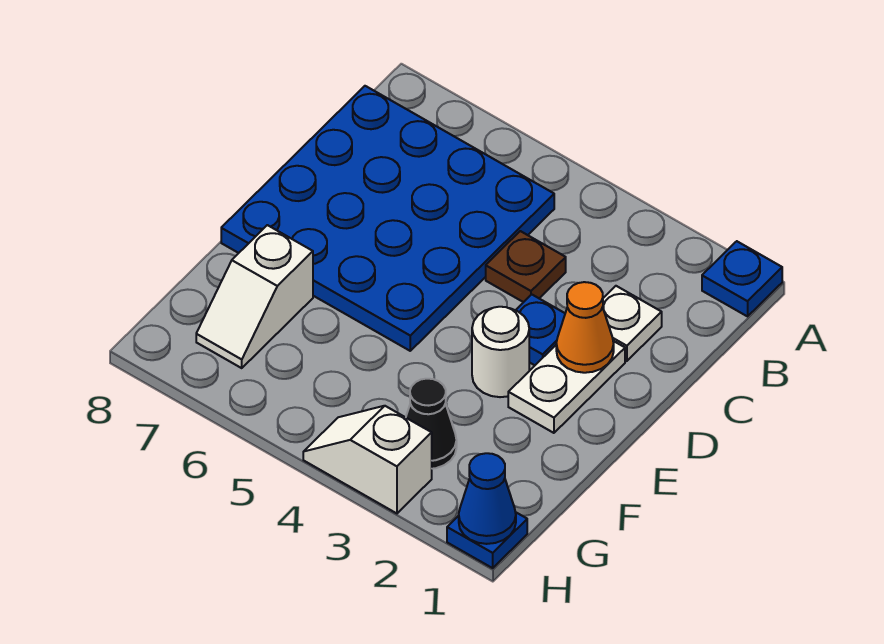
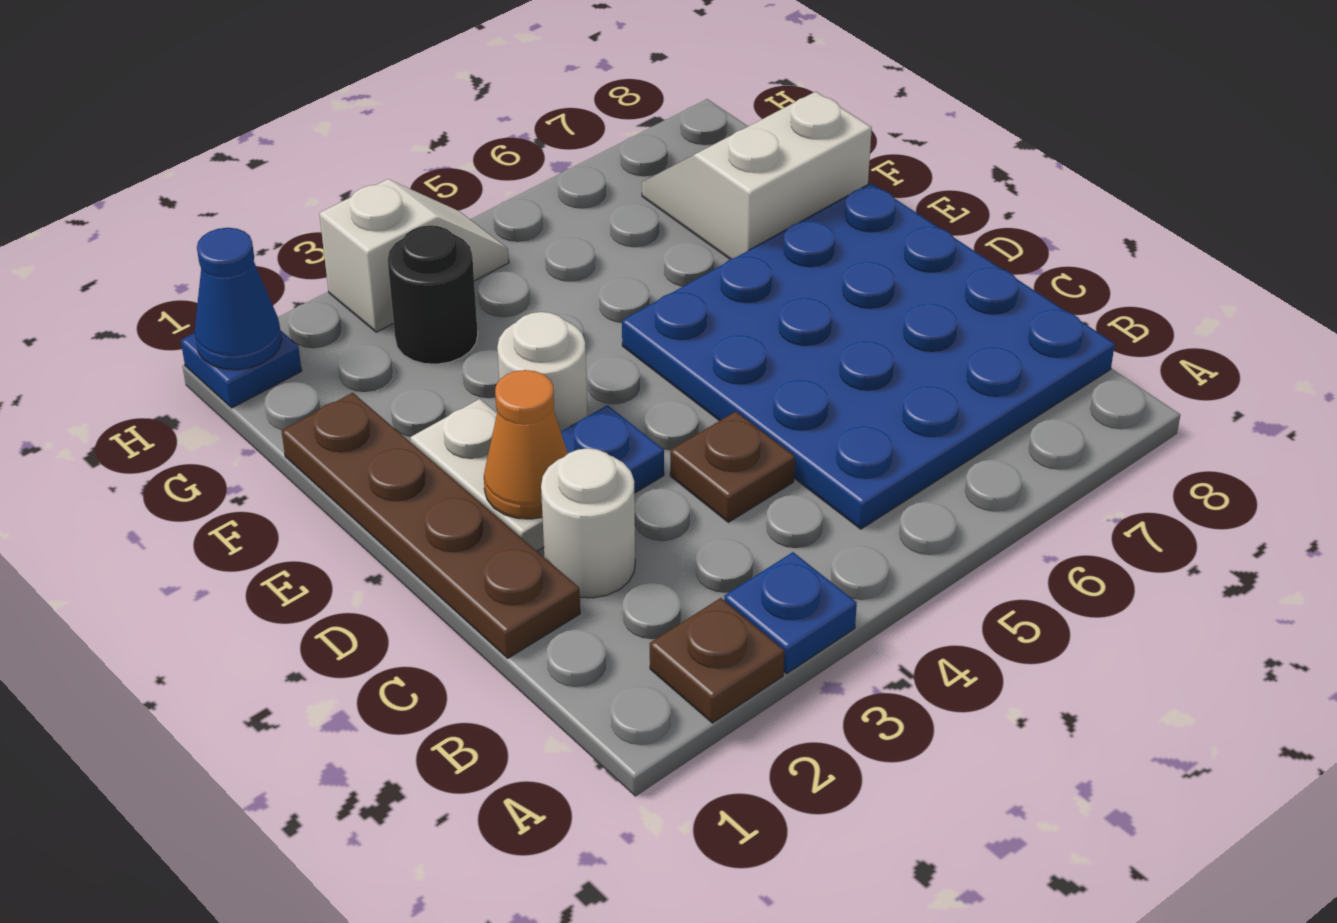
blue plate A1 level 1 -> blue plate A3 level 1
none -> brown plate A2 level 1
none -> brown plate C1:F1 level 1
white plate C2 level 1 -> white round brick C2 level 1
white slope F7:G7 level 1 top F -> white slope F7:G8 level 1 top F
black cone G3 level 1 -> black round brick G3 level 1

